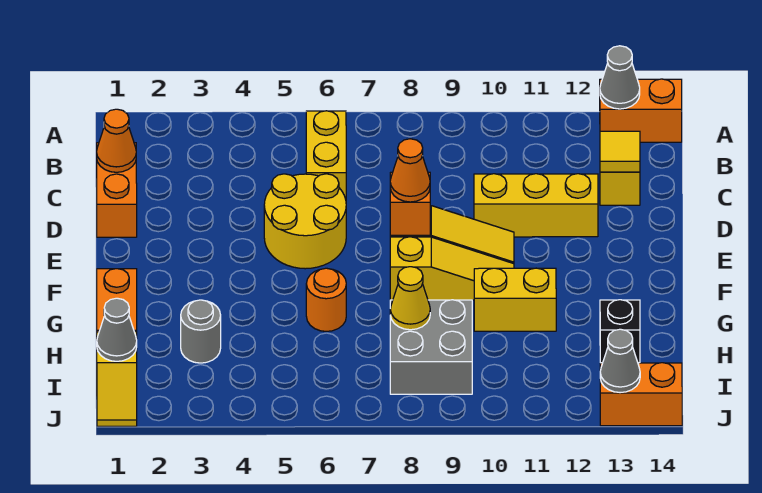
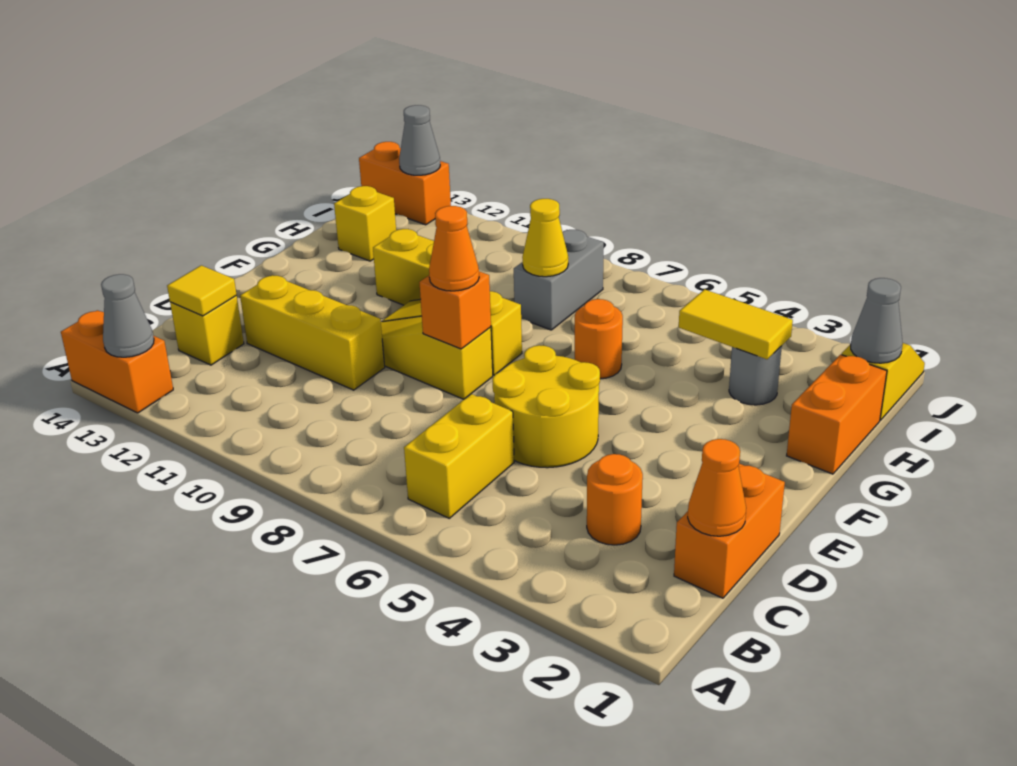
none -> orange round brick C3 level 1
none -> yellow tile H3:H4 level 2
grey brick H8:I9 level 1 -> grey brick H8:I8 level 1
black brick H13 level 1 -> yellow brick H13 level 1

